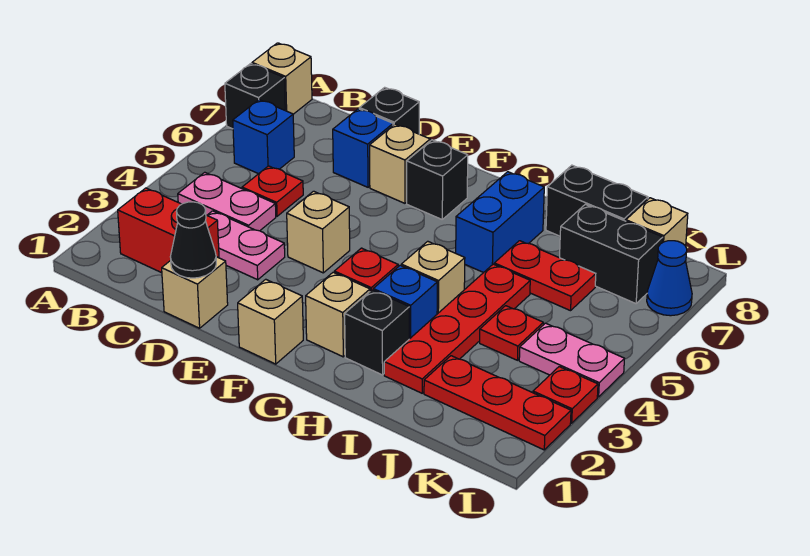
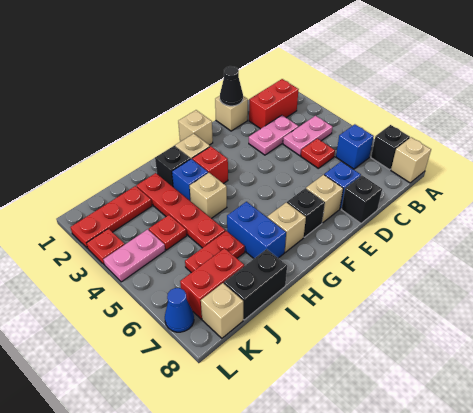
tan brick E4 level 1 -> tan brick G7 level 1
black brick J7:K7 level 1 -> red brick J7:K7 level 1

